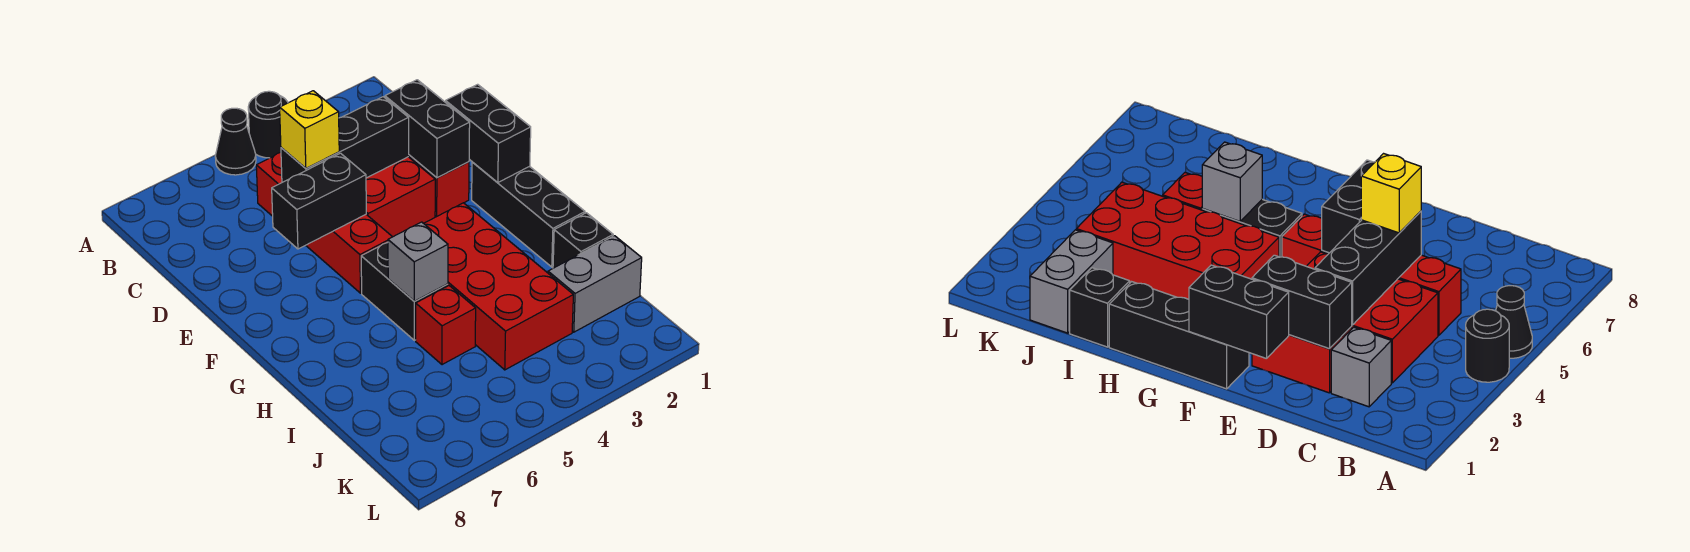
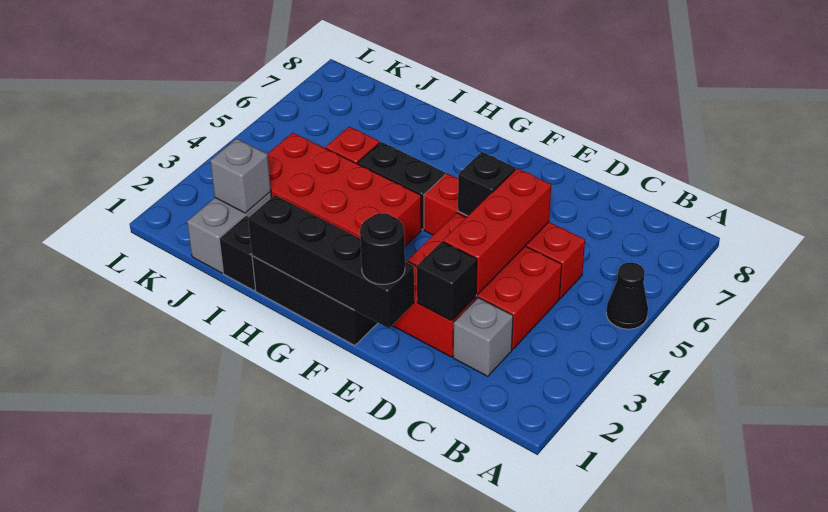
black round brick A4 level 1 -> black round brick E1 level 3
black brick D2:E2 level 2 -> black brick D2 level 2
black brick D3:D5 level 2 -> red brick D3:D5 level 2
yellow brick D5 level 3 -> none
black brick E1:F1 level 2 -> black brick E1:H1 level 2
black brick E5:E6 level 2 -> black brick E5 level 2
grey brick H5 level 2 -> grey brick J2 level 2

